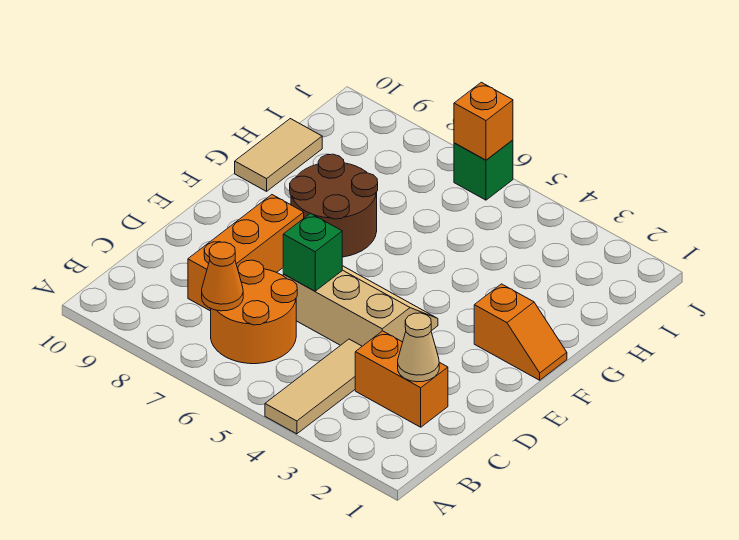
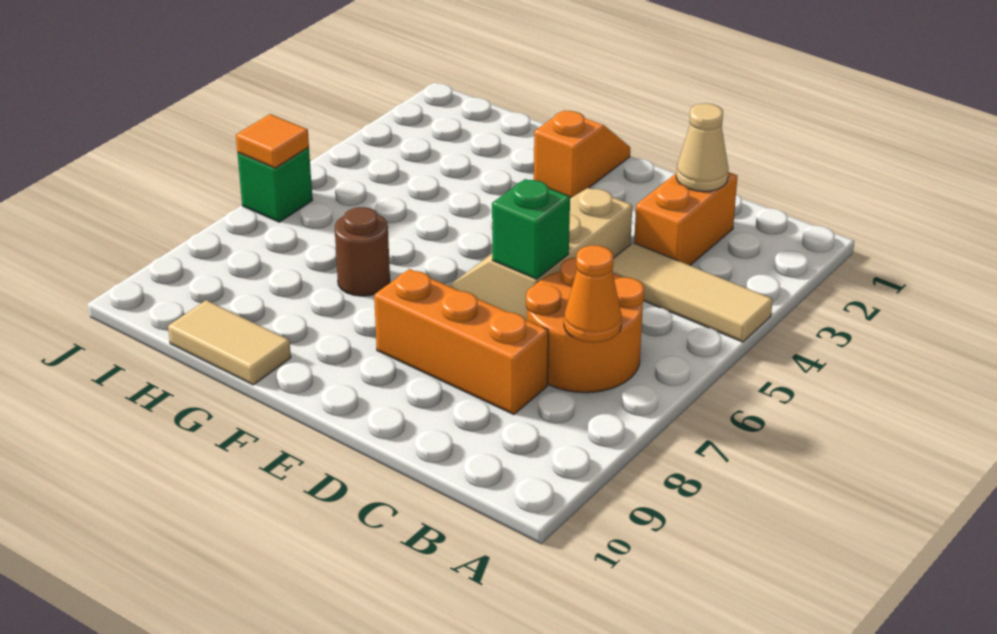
brown round brick F7:G8 level 1 -> brown round brick G7 level 1
orange brick J6 level 2 -> orange tile J6 level 2

